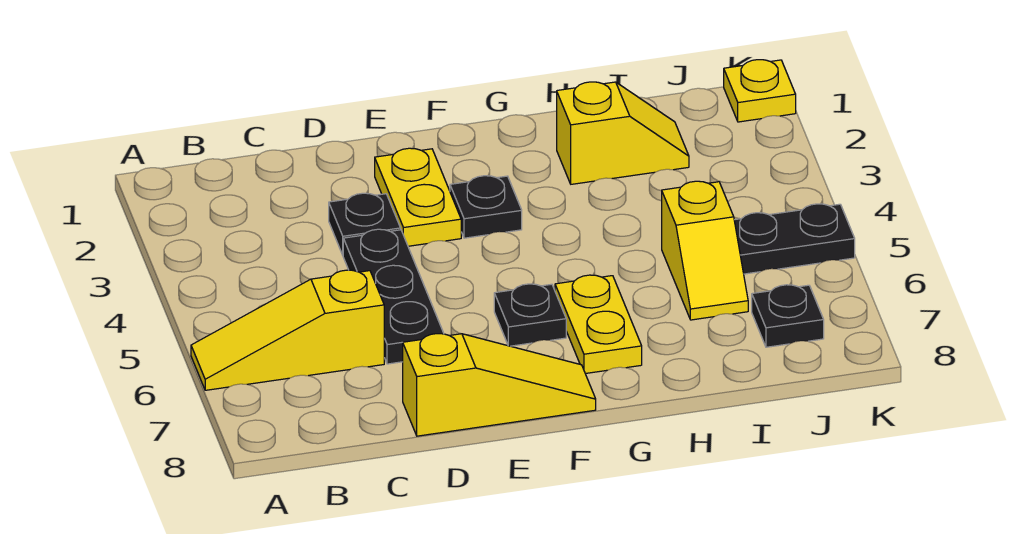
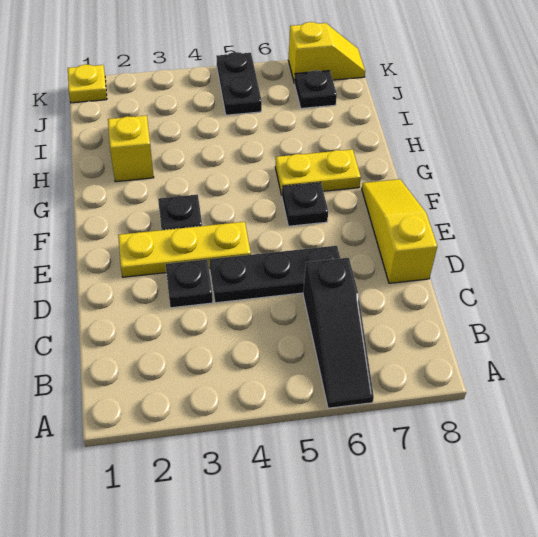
yellow slope A6:C6 level 1 top C -> black slope A6:C6 level 1 top C
yellow plate E2:E3 level 1 -> yellow plate E2:E4 level 1
yellow slope I5:I6 level 1 top 5 -> yellow slope K7:K8 level 1 top 7

